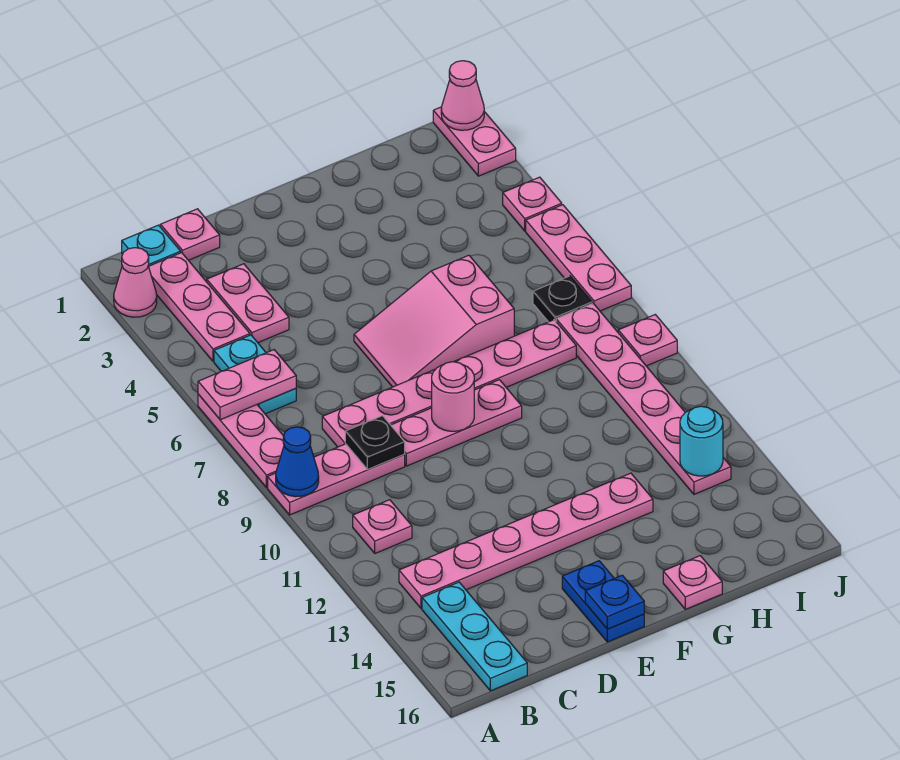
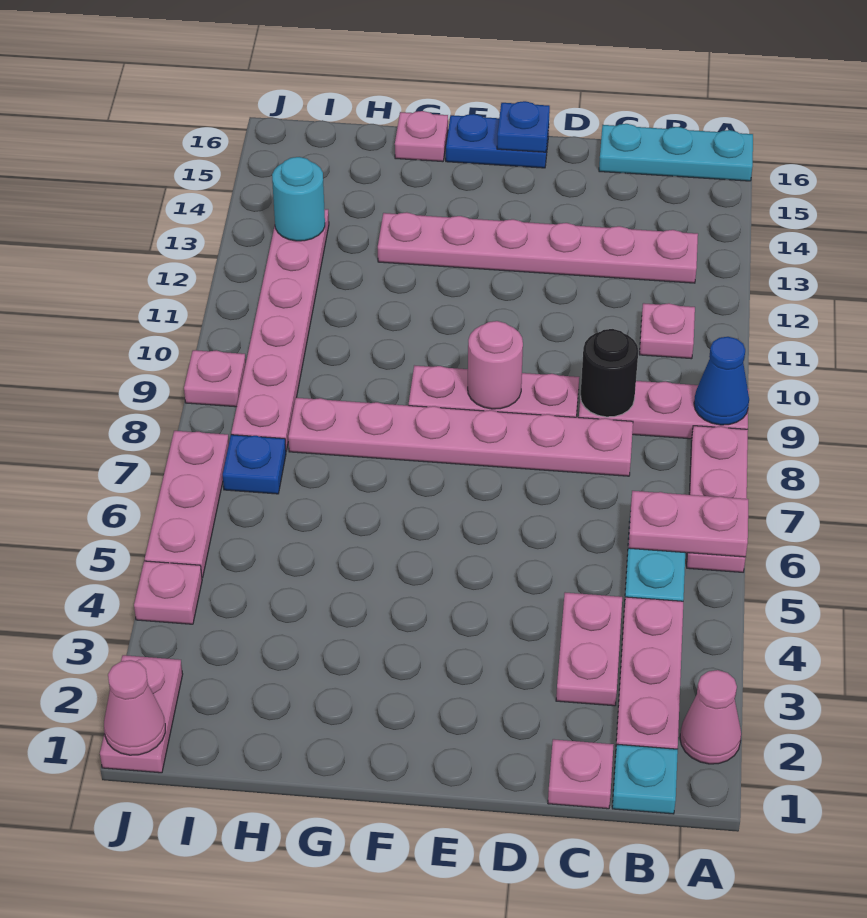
cyan plate B14:B16 level 1 -> cyan plate A16:C16 level 1
black plate C9 level 2 -> black round brick C9 level 2
pink slope E6:G7 level 1 top G -> none
blue plate E15:E16 level 1 -> blue plate E16:F16 level 1
black plate I7 level 1 -> blue plate I7 level 1

